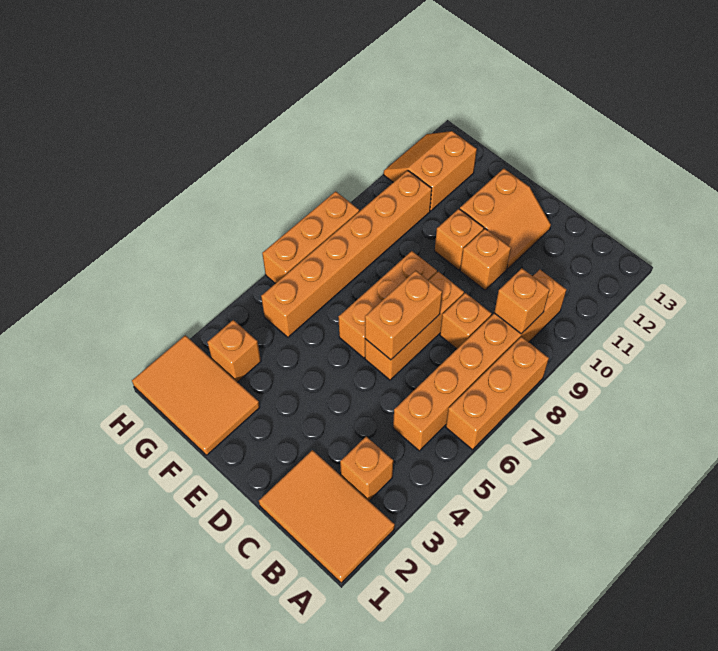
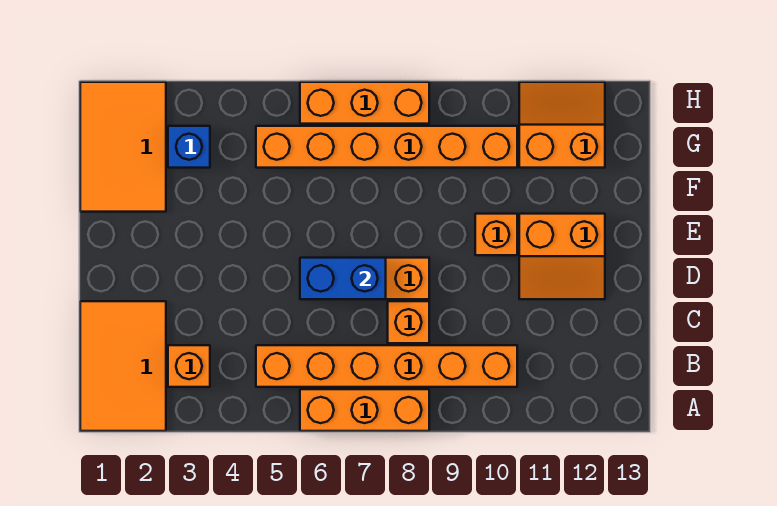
orange brick B9 level 2 -> none
orange brick D6:D7 level 2 -> blue brick D6:D7 level 2
orange brick D10 level 1 -> none
orange brick E6:E8 level 1 -> none
orange brick G3 level 1 -> blue brick G3 level 1

